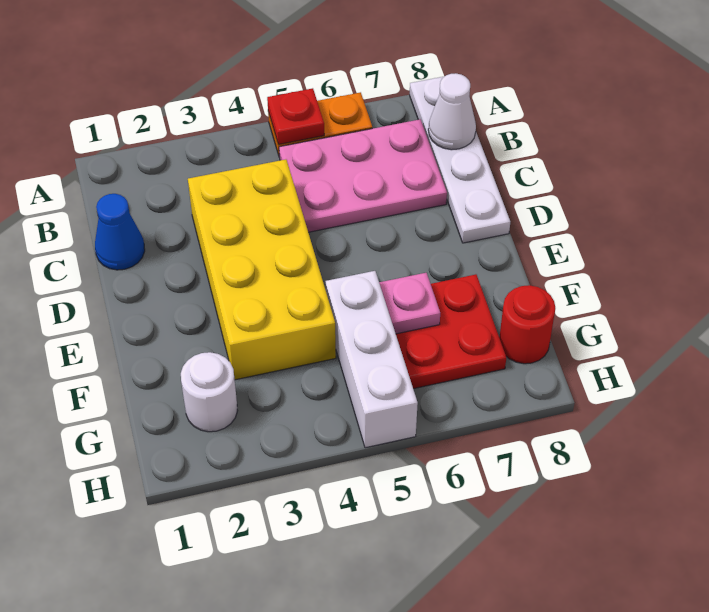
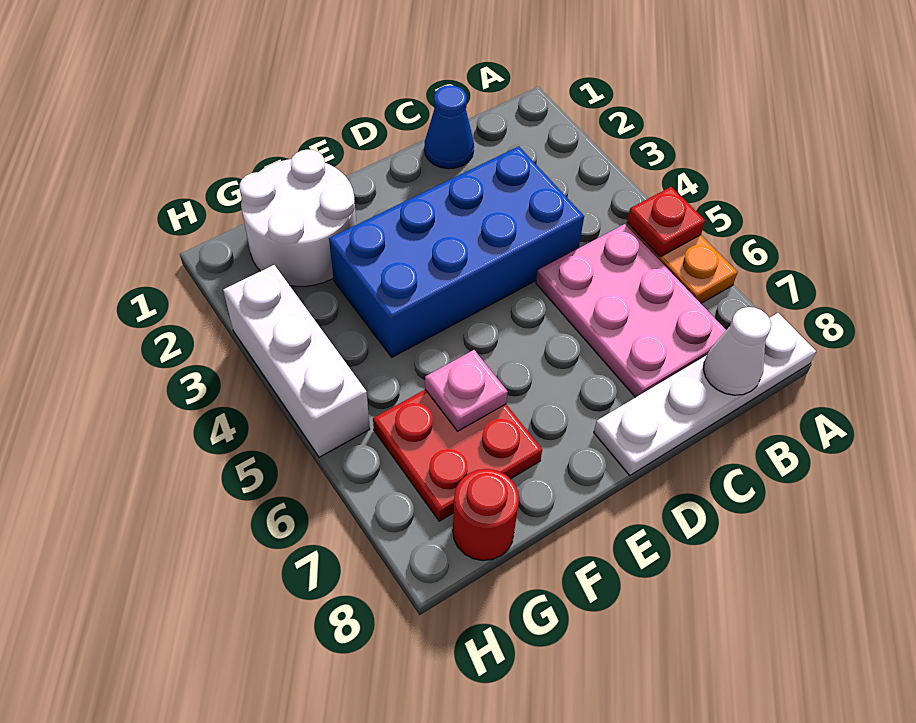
yellow brick C3:F4 level 1 -> blue brick C3:F4 level 1
white brick F5:H5 level 1 -> white brick H3:H5 level 1
white round brick G2 level 1 -> white round brick F1:G2 level 1

